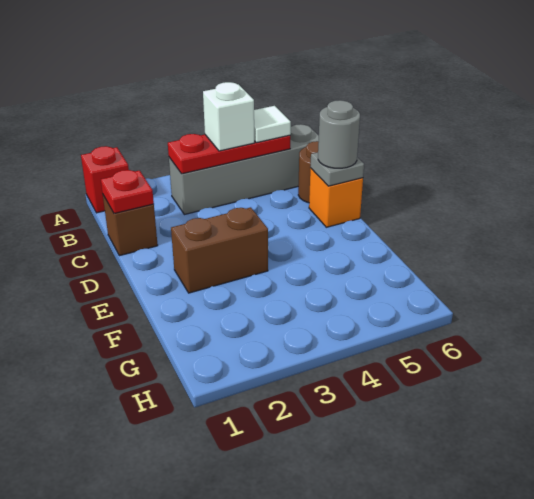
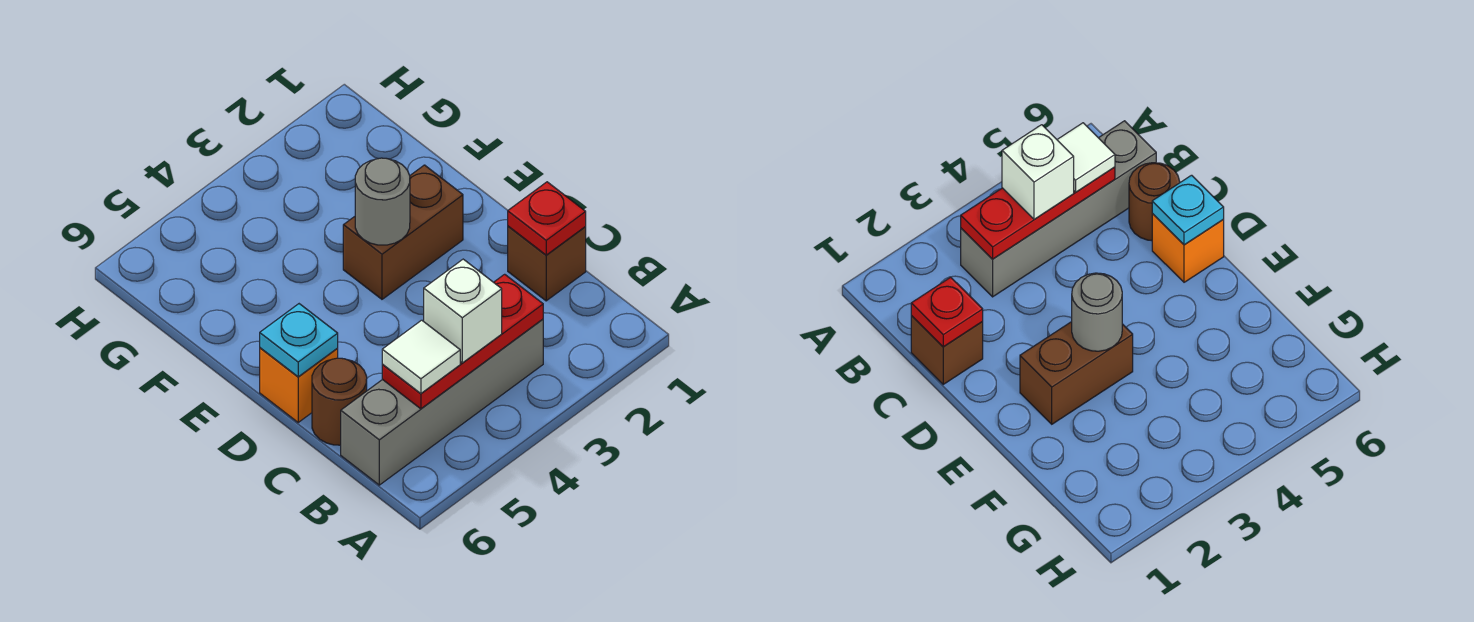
red brick A1 level 1 -> none
grey plate D6 level 2 -> cyan plate D6 level 2
grey round brick D6 level 3 -> grey round brick E3 level 2

